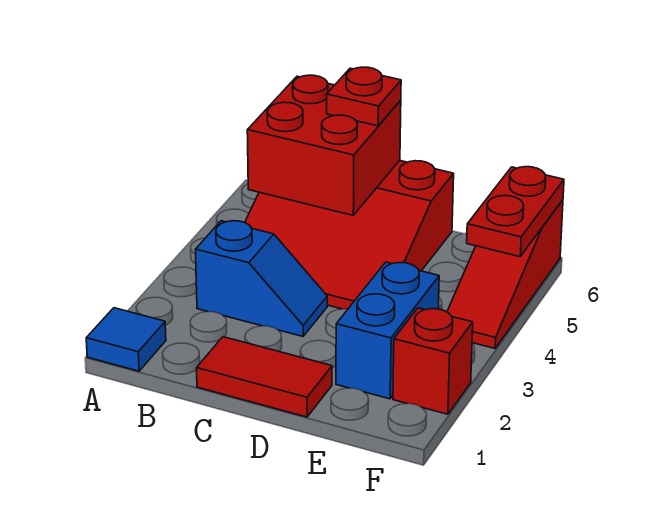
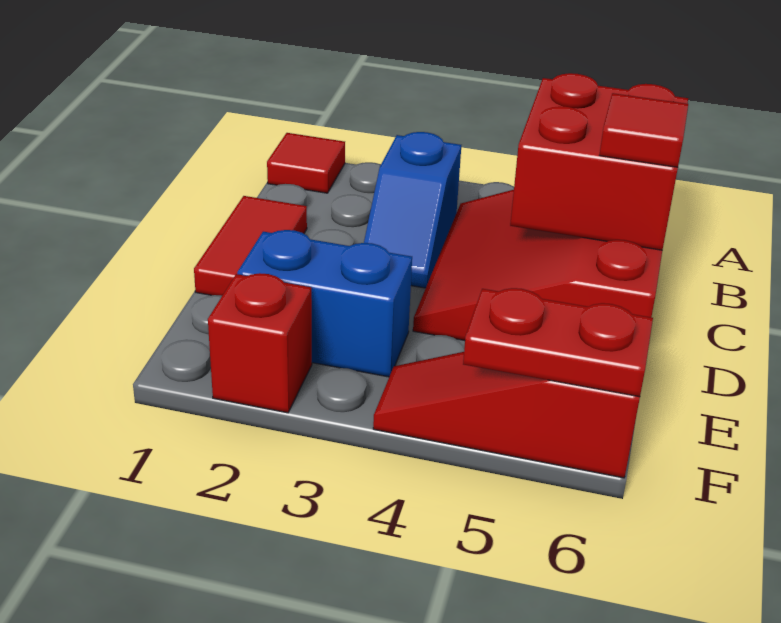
blue tile A1 level 1 -> red tile A1 level 1
red plate C6 level 3 -> red tile C6 level 3

